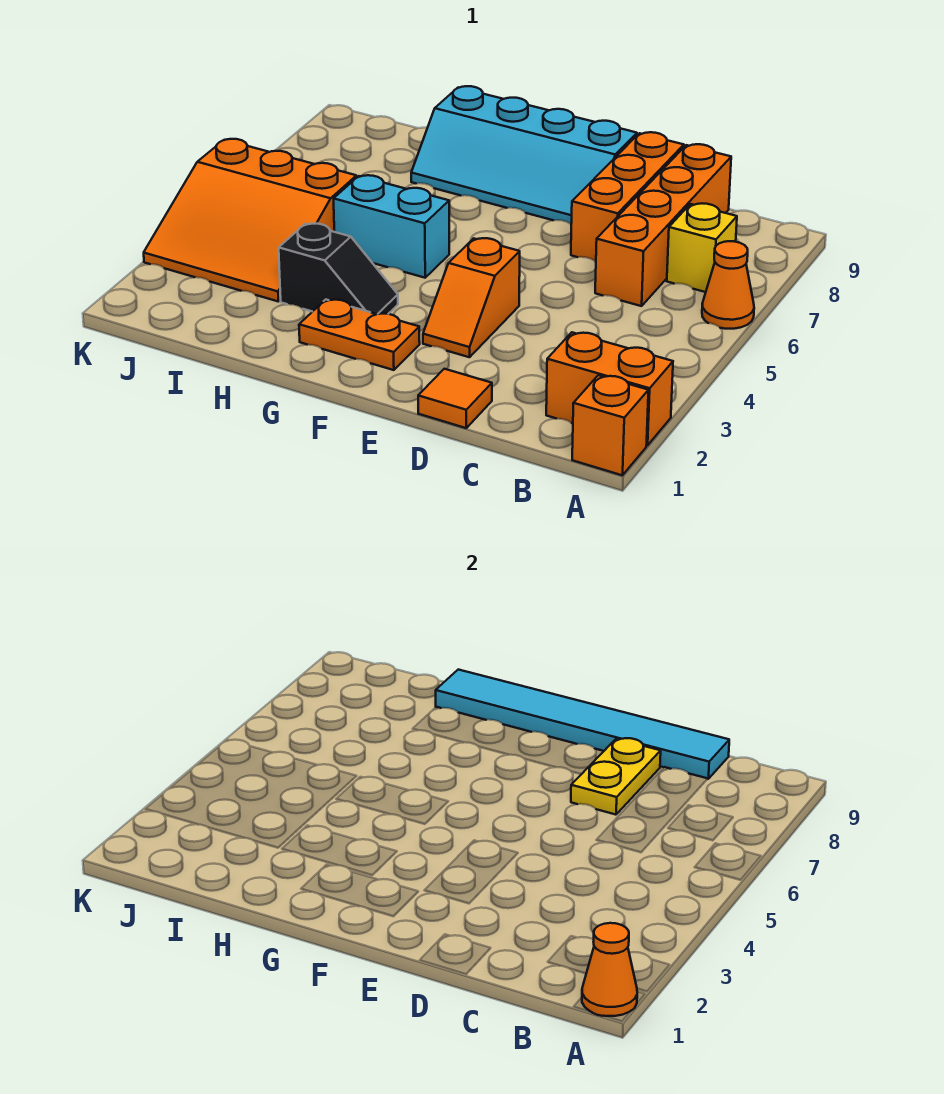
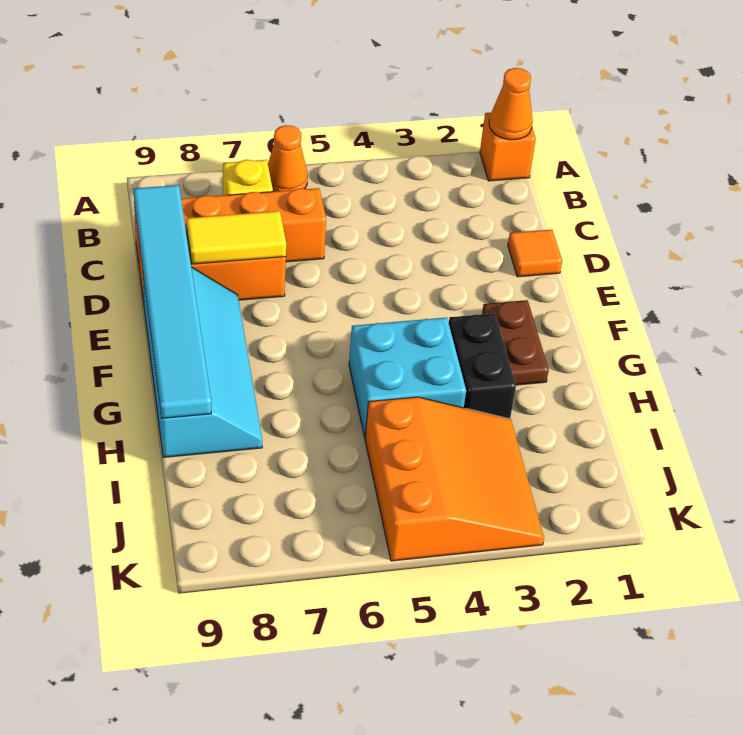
orange brick A2:B2 level 1 -> none
yellow plate D7:D8 level 2 -> yellow tile D7:D8 level 2
orange slope E3:E4 level 1 top 4 -> none
orange plate F2:G2 level 1 -> brown plate F2:G2 level 1
black slope G3:H3 level 1 top H -> black brick G3:H3 level 1
cyan brick G5:H5 level 1 -> cyan brick G4:H5 level 1

